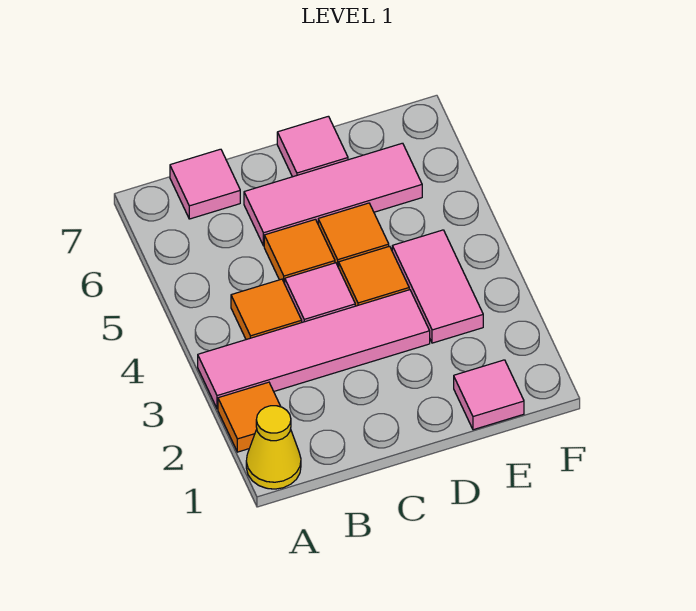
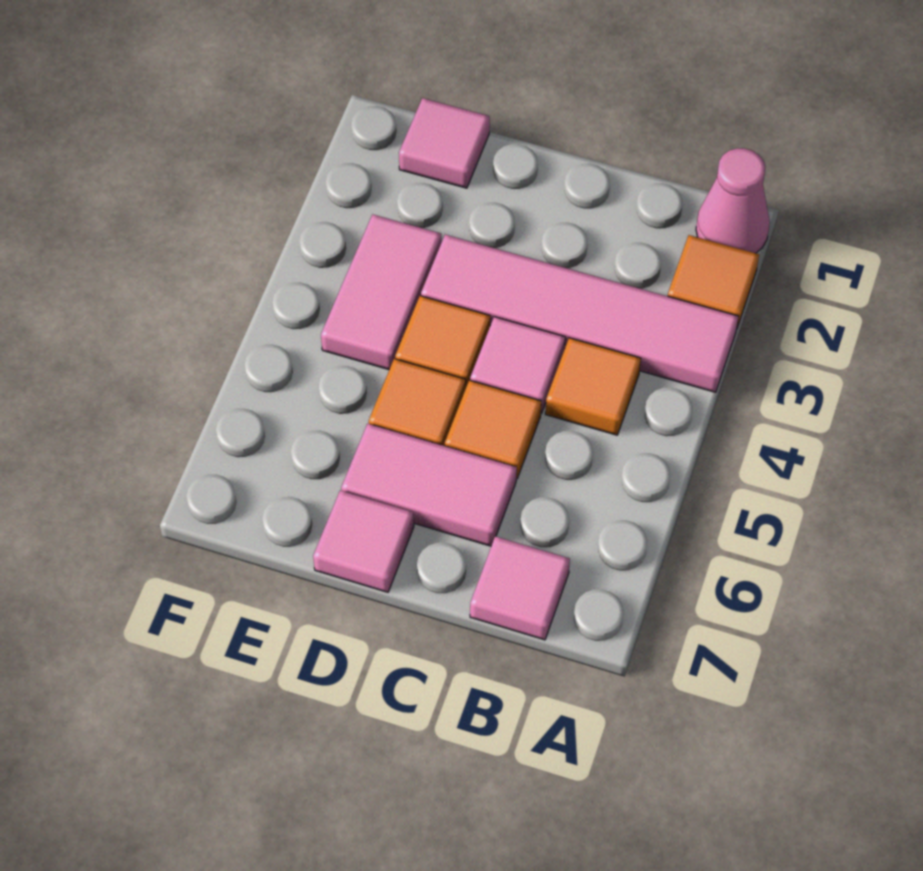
yellow cone A1 level 1 -> pink cone A1 level 1
pink tile C6:E6 level 1 -> pink tile C6:D6 level 1

